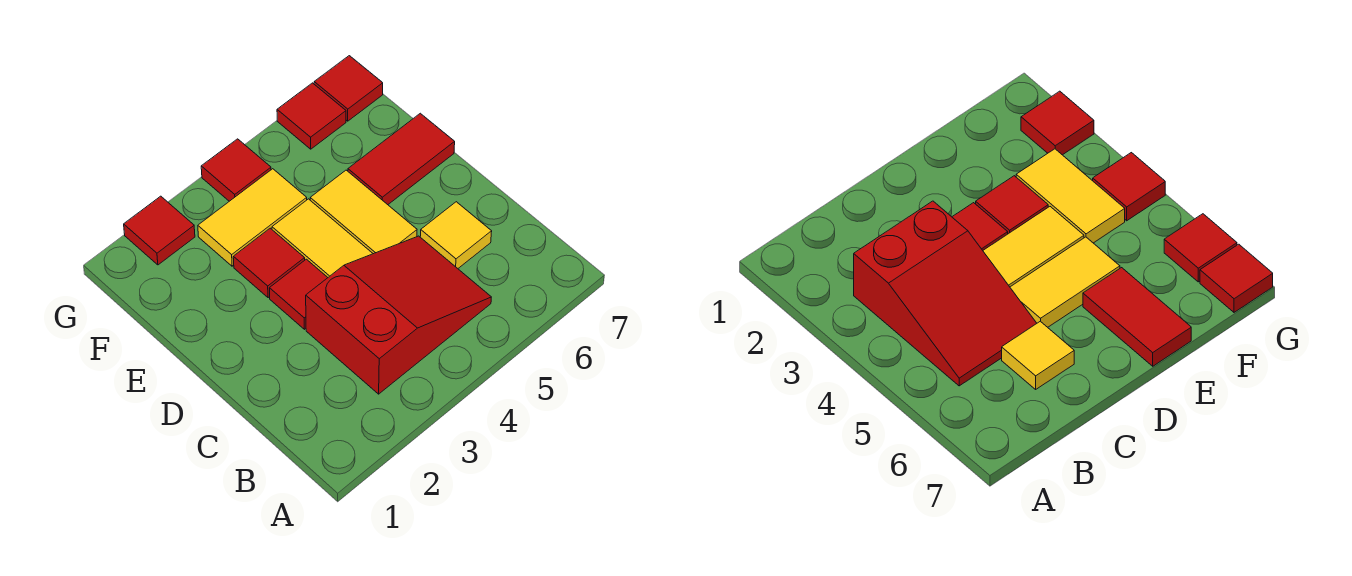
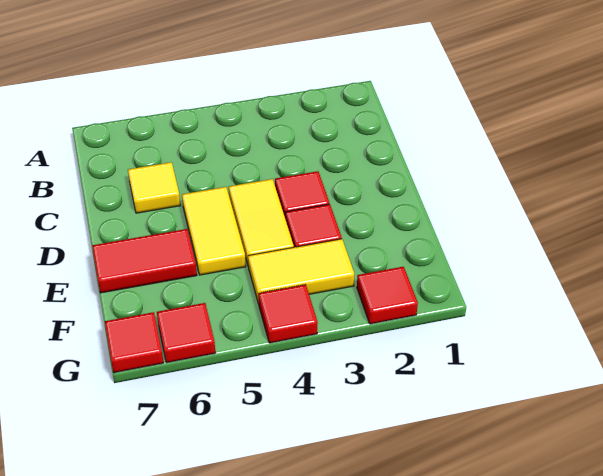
red slope B3:C5 level 1 top 3 -> none

